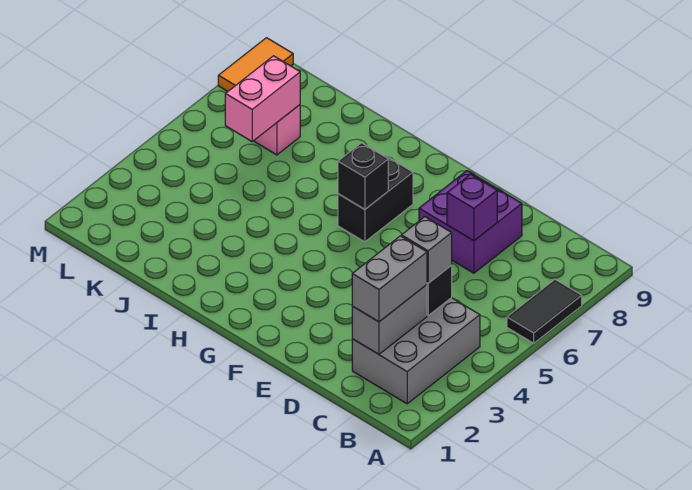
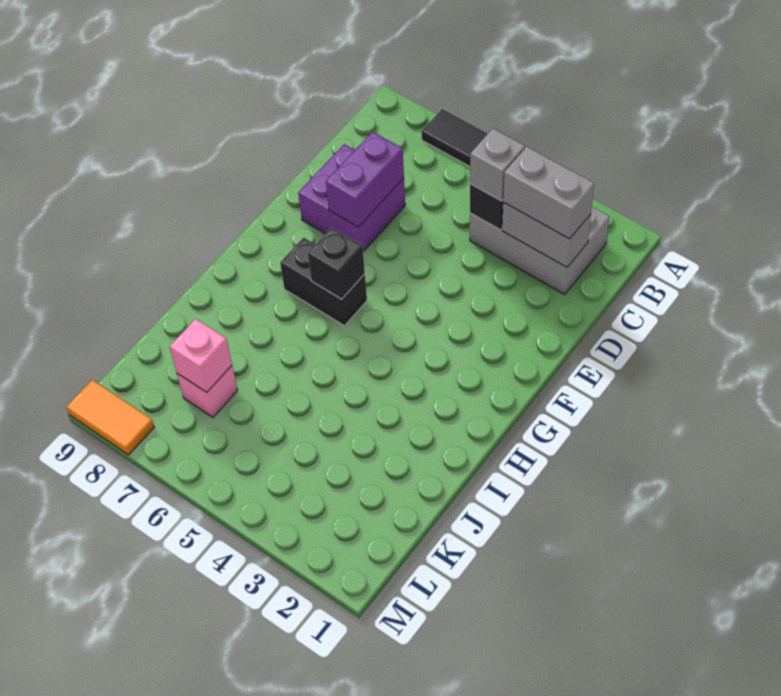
purple brick D7 level 2 -> purple brick D7:E7 level 2
pink brick K6:K7 level 2 -> pink brick K7 level 2

